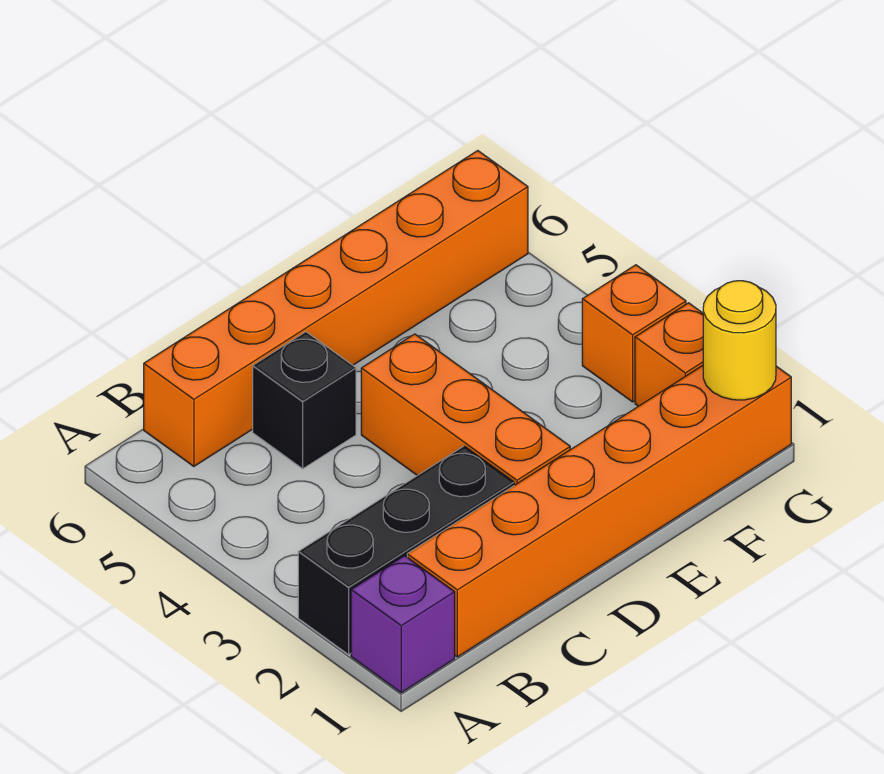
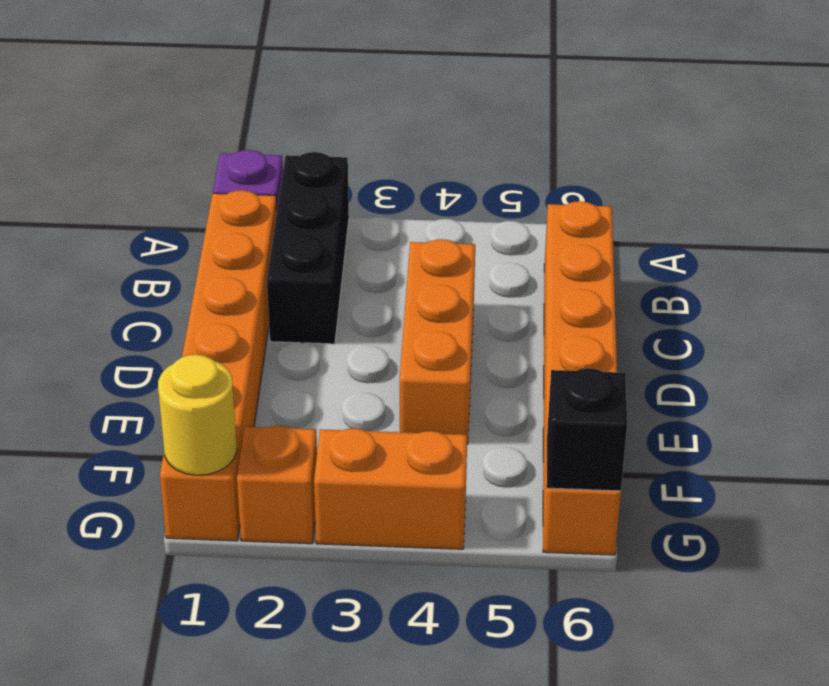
black brick C5 level 1 -> black brick G6 level 2
orange brick D2:D4 level 1 -> orange brick C4:E4 level 1
orange brick G3 level 1 -> orange brick G3:G4 level 1

